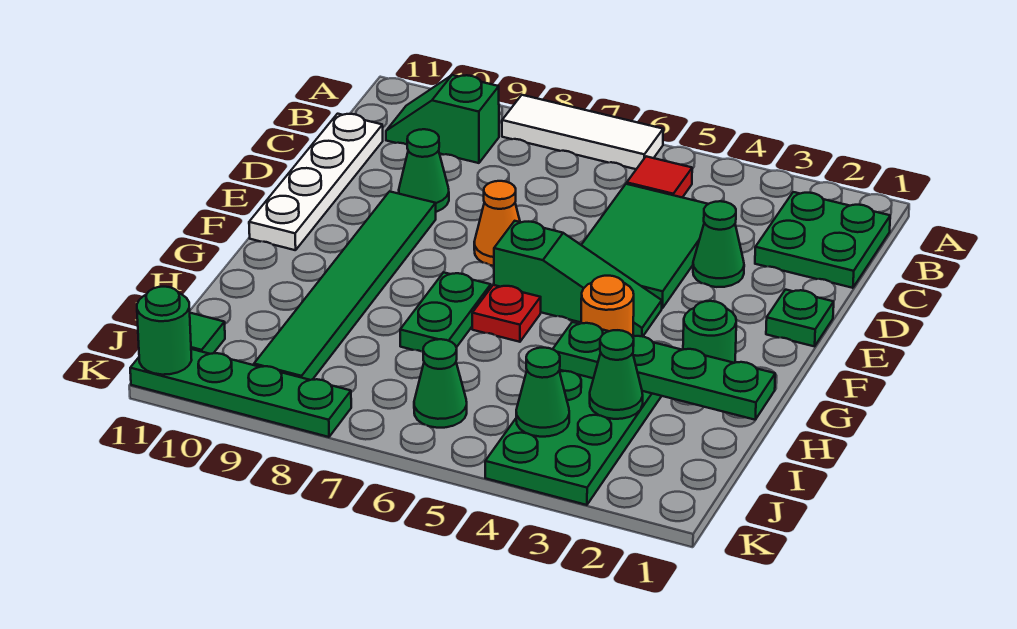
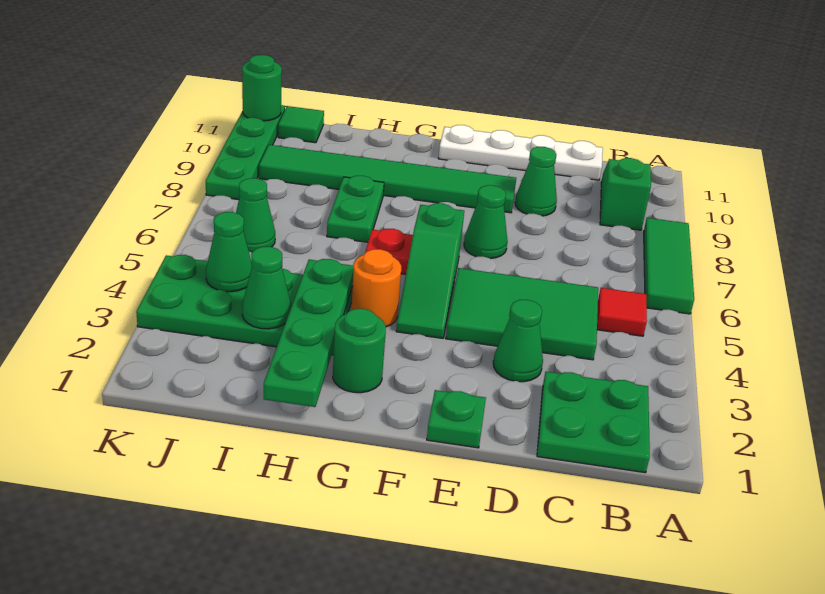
white tile A6:A8 level 1 -> green tile A6:A8 level 1
orange cone E7 level 1 -> green cone E7 level 1
green plate G7:H7 level 1 -> green plate H7:H8 level 1

